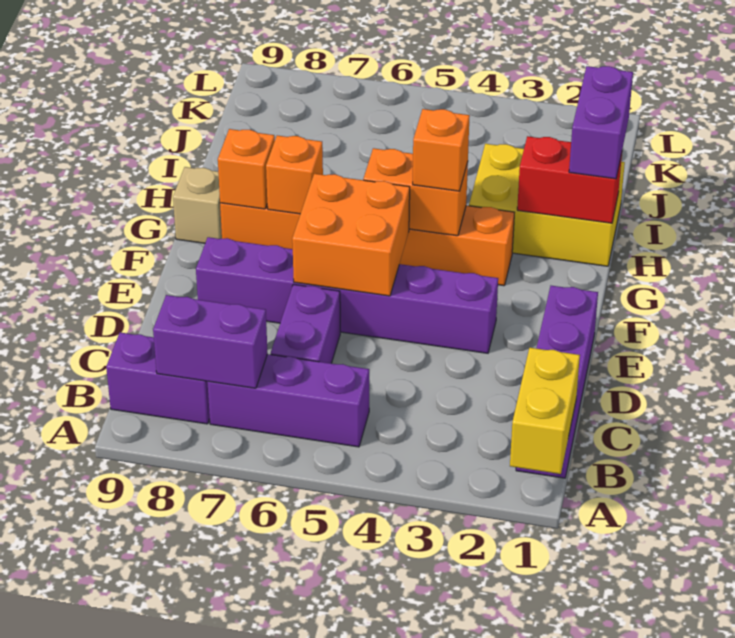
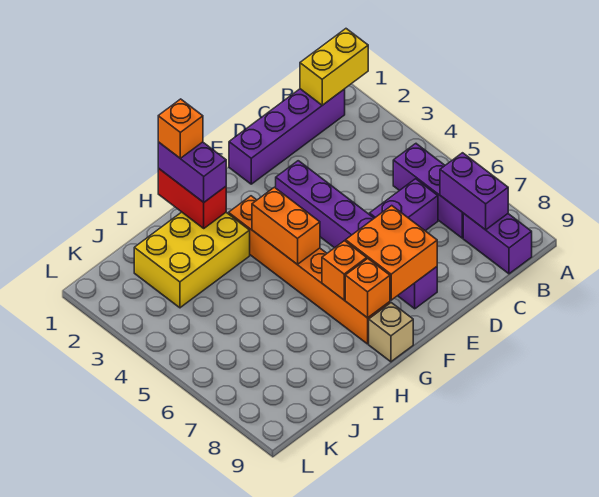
orange brick E5:F6 level 2 -> orange brick E7:F8 level 2
orange brick G4 level 3 -> orange brick H1 level 4
yellow brick H1:I3 level 1 -> yellow brick H2:J3 level 1
purple brick H1:I1 level 3 -> purple brick H1:H2 level 3

